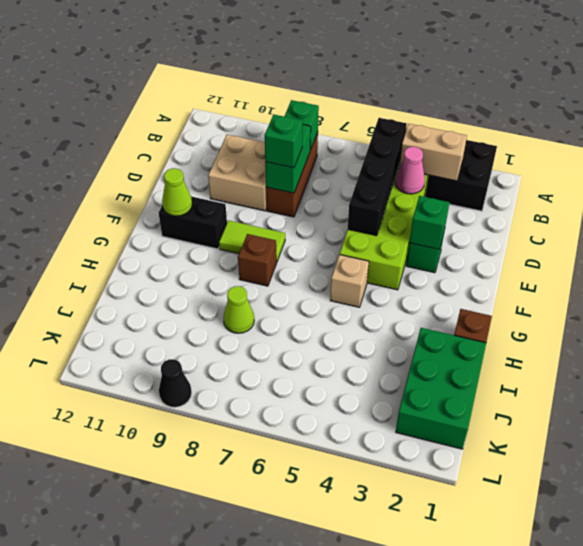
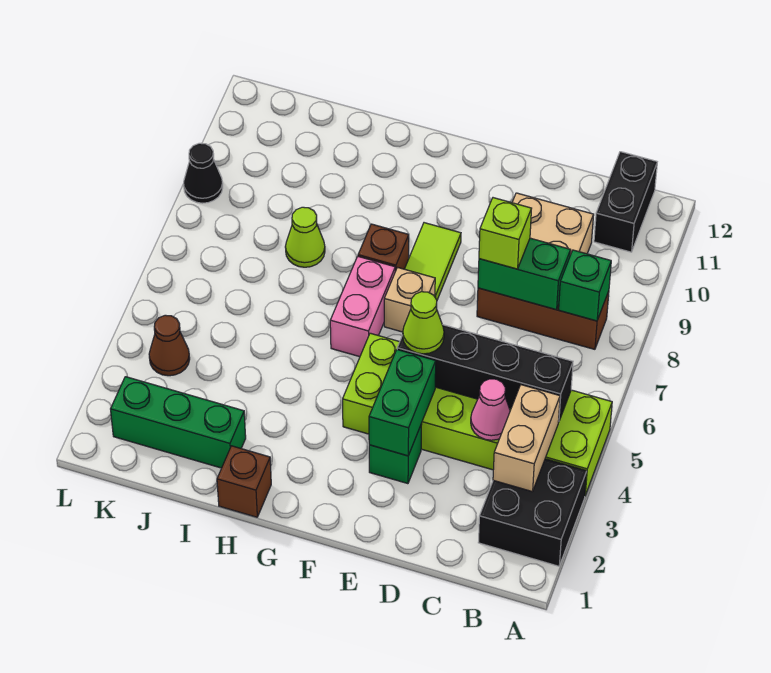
green brick D8 level 3 -> lime brick D8 level 3
green brick E3 level 2 -> green brick E3:E4 level 2
black brick F10:F11 level 1 -> black brick B11:B12 level 1
lime cone F11 level 2 -> lime cone E5 level 3
tan brick G5 level 1 -> tan brick F7 level 1
none -> pink brick G6:G7 level 1
green brick I1:K2 level 1 -> green brick I2:K2 level 1
none -> brown cone K4 level 1

